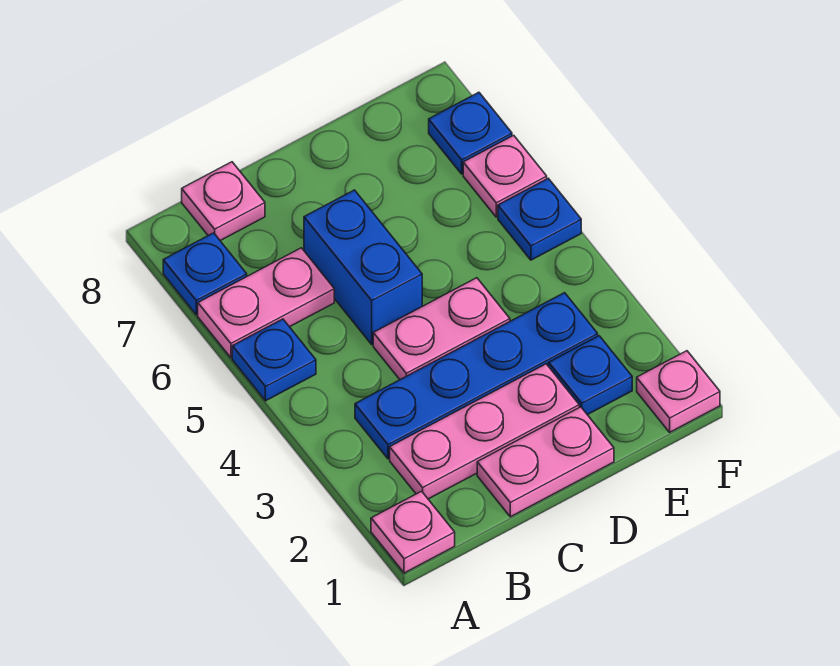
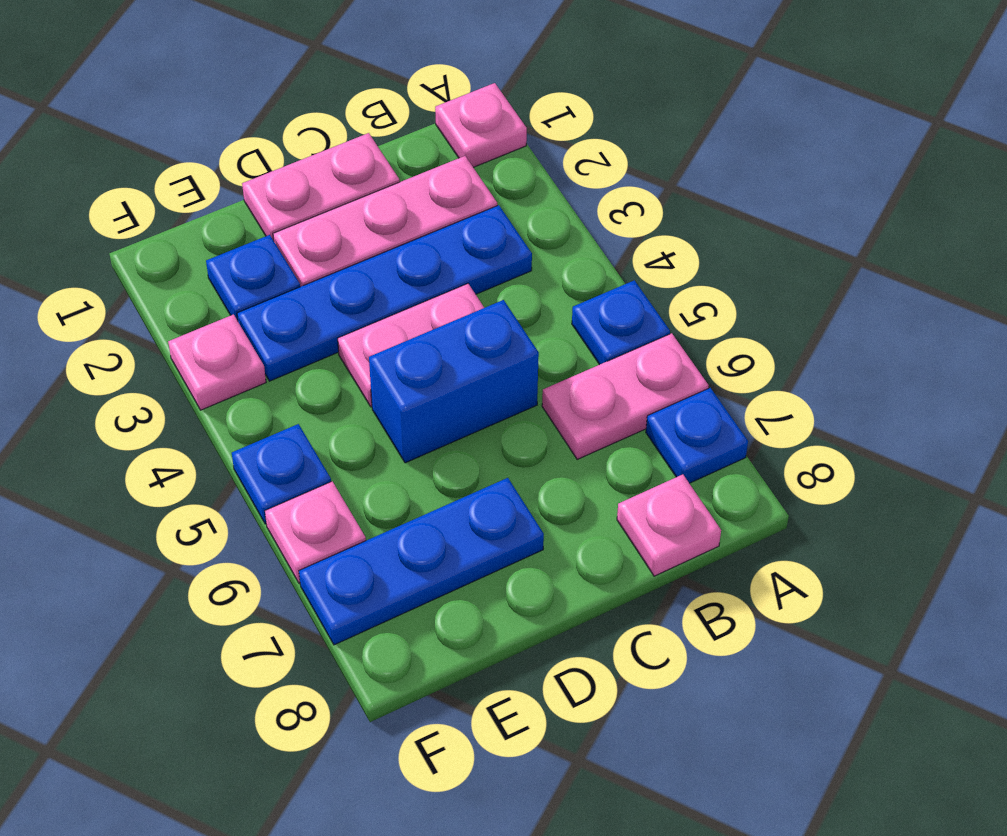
blue brick C5:C6 level 1 -> blue brick C5:D5 level 1
pink plate F1 level 1 -> pink plate F3 level 1
blue plate F7 level 1 -> blue plate D7:F7 level 1

